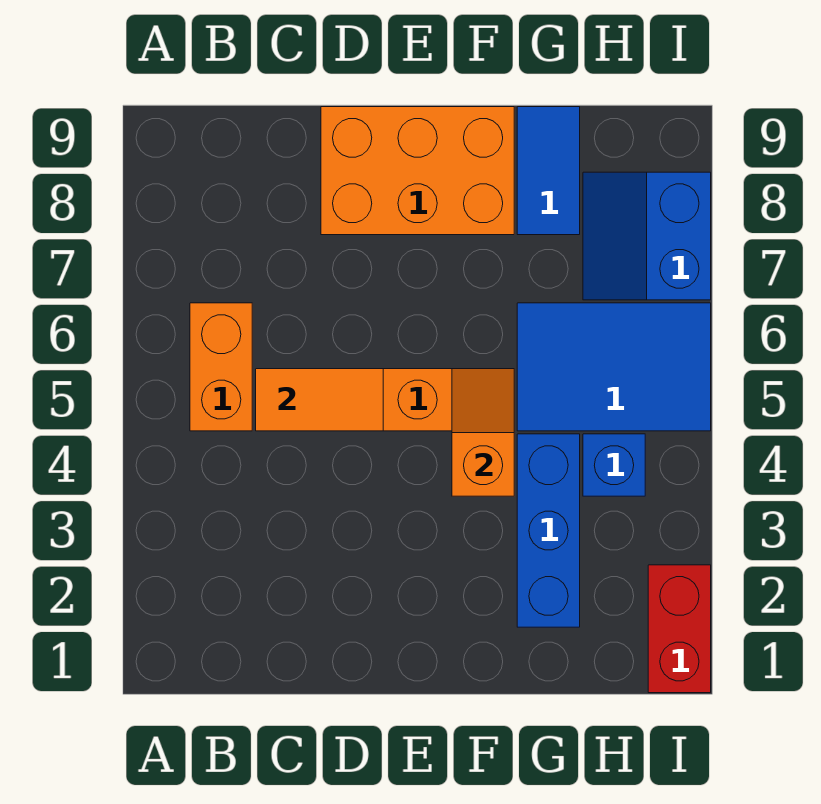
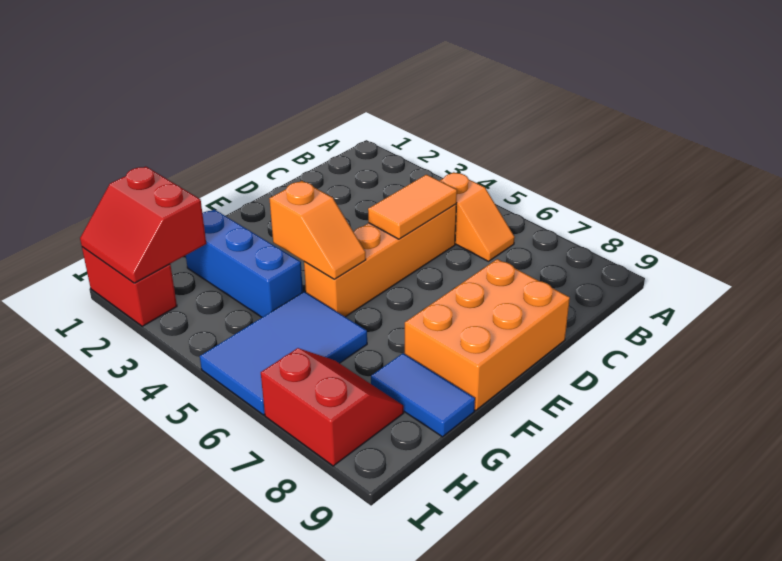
orange brick B5:B6 level 1 -> orange slope B5:B6 level 1 top 5
none -> red slope H1:I2 level 2 top H
blue brick H4 level 1 -> none
blue slope H7:I8 level 1 top I -> red slope H7:I8 level 1 top I

